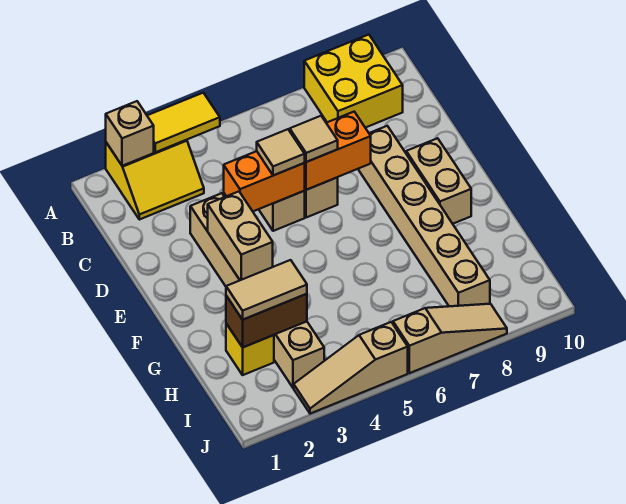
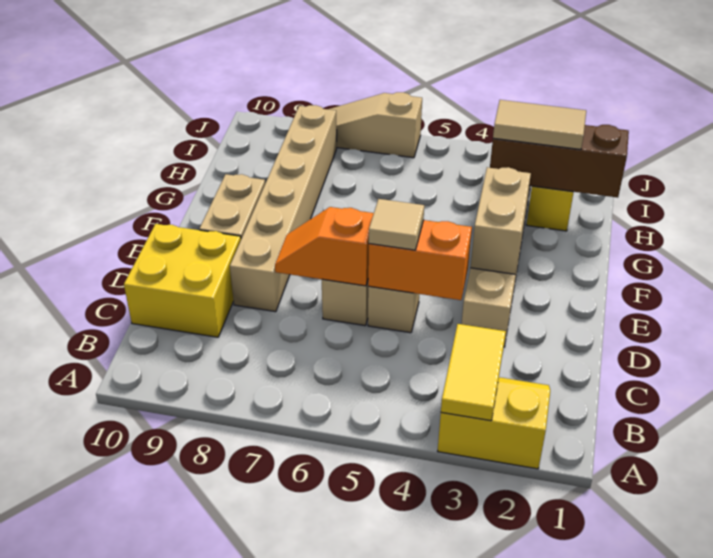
tan brick A2 level 2 -> none
yellow tile A3:A4 level 2 -> yellow tile A3:B3 level 2
yellow brick A8:B9 level 1 -> yellow brick C9:D10 level 1
orange brick D6:D7 level 2 -> orange slope D6:D7 level 2 top 6
tan tile D6 level 3 -> none
brown brick H2:H3 level 2 -> brown brick H1:H3 level 2
tan slope J3:J5 level 1 top 5 -> none

